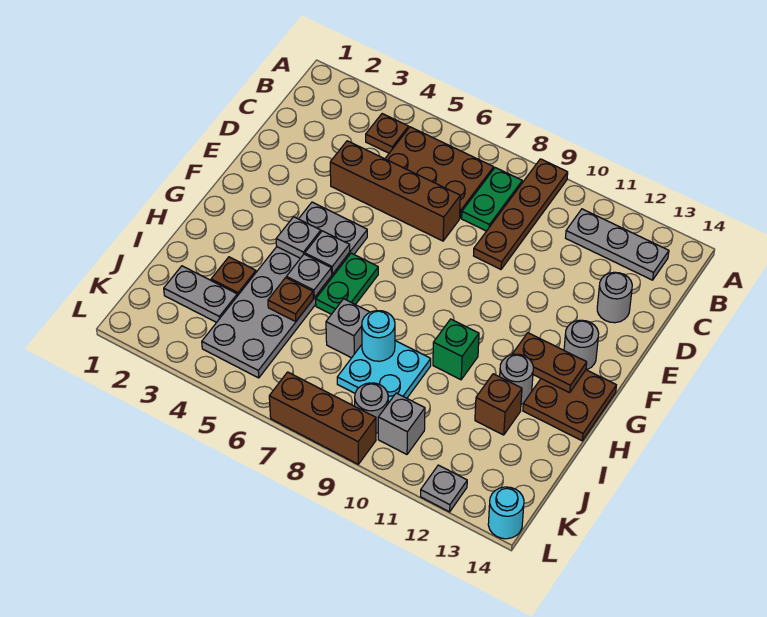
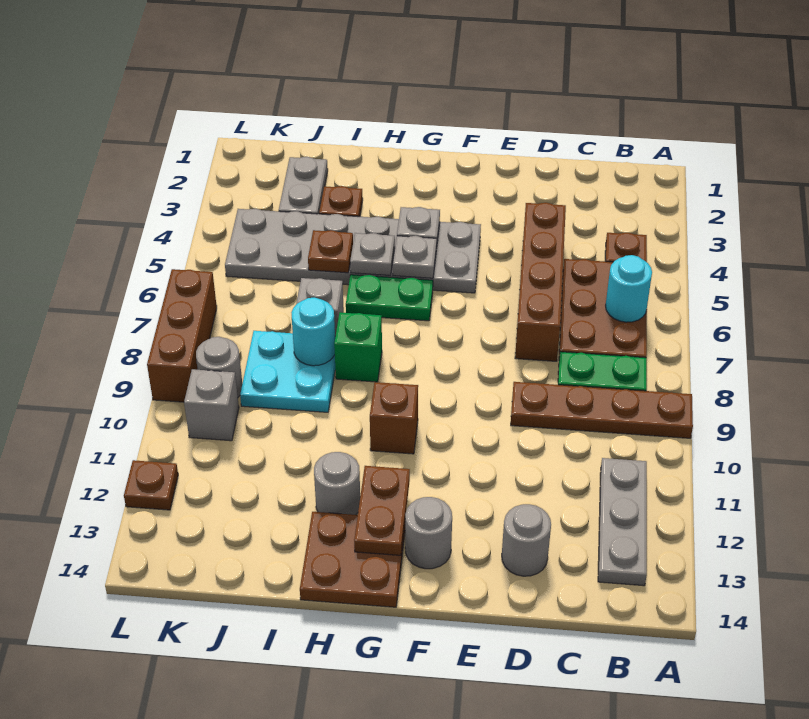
green brick H10 level 1 -> green brick H8 level 1
brown brick I12 level 1 -> brown brick G10 level 1
grey plate L12 level 1 -> brown plate L12 level 1
cyan round brick L14 level 1 -> cyan round brick B6 level 2

